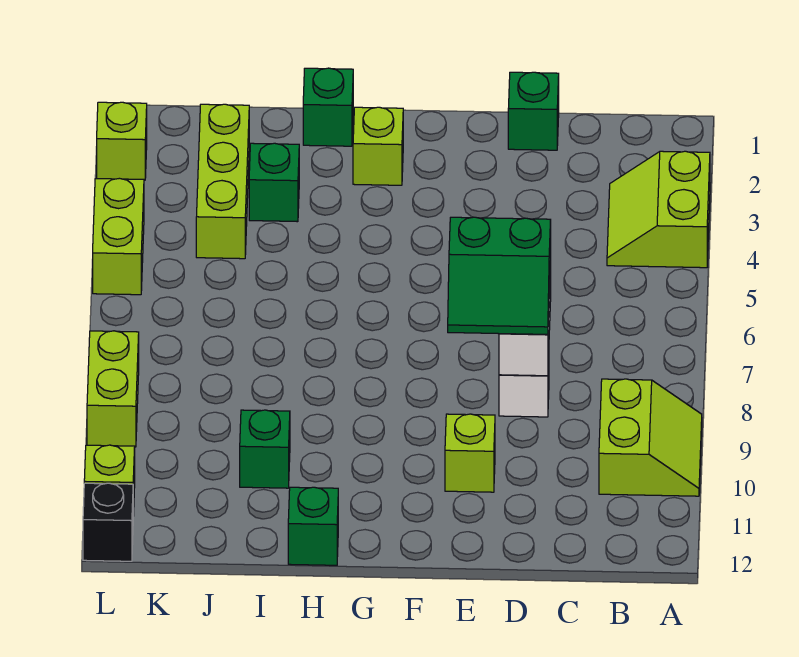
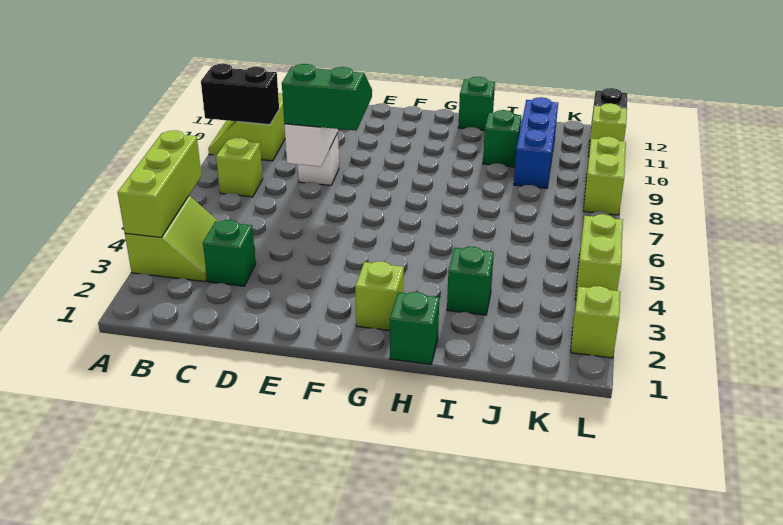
none -> black brick A9:B9 level 2
green brick D1 level 1 -> green brick C3 level 1
lime brick E10 level 1 -> lime brick B7 level 1
lime brick J2:J4 level 1 -> lime brick A3:A5 level 2
none -> blue brick J9:J11 level 1

